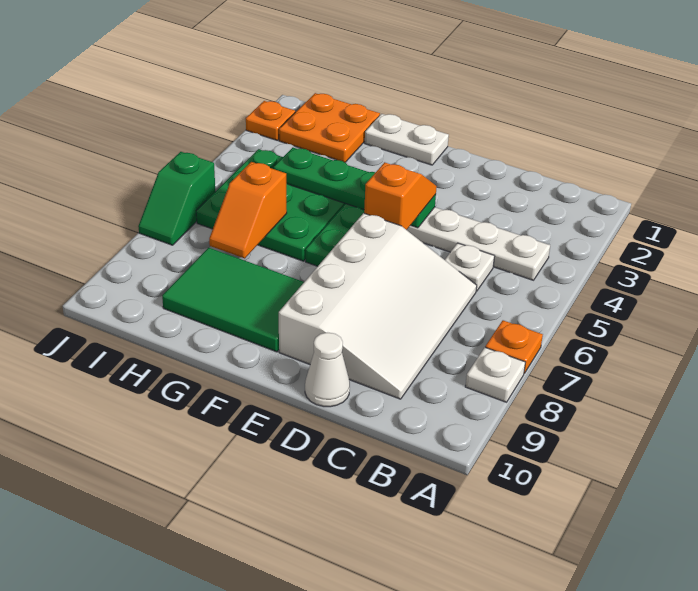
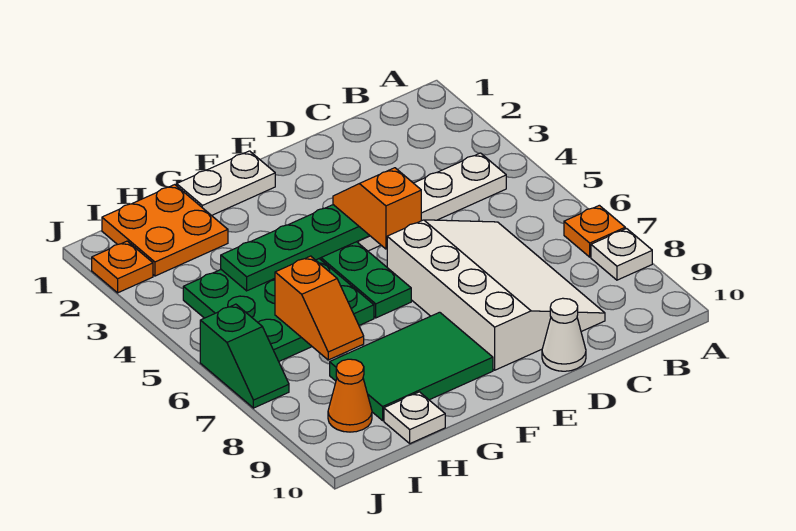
white plate C5 level 1 -> white plate H10 level 1
none -> orange cone I9 level 1

